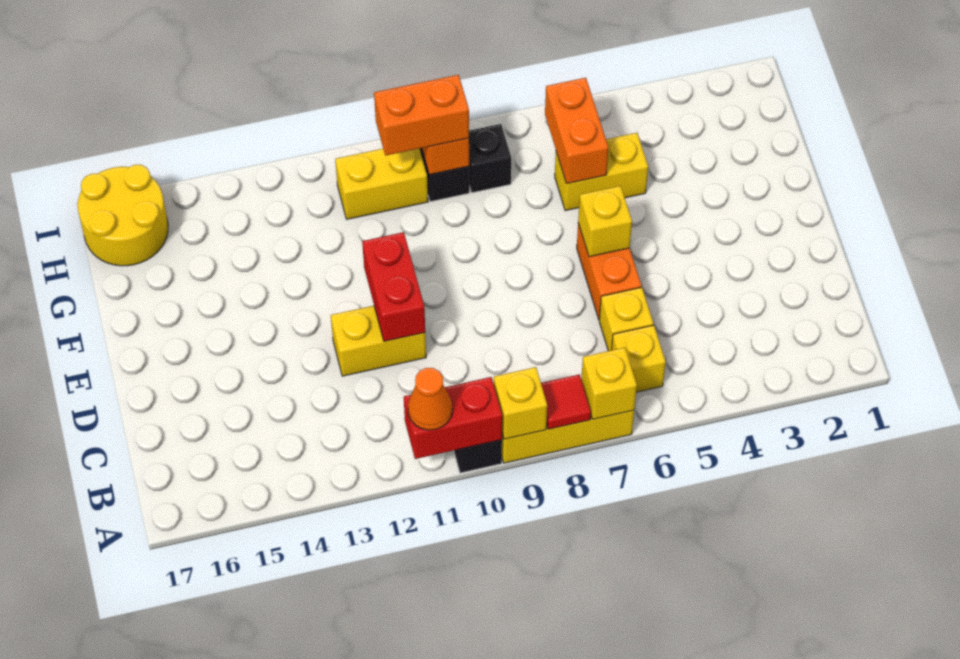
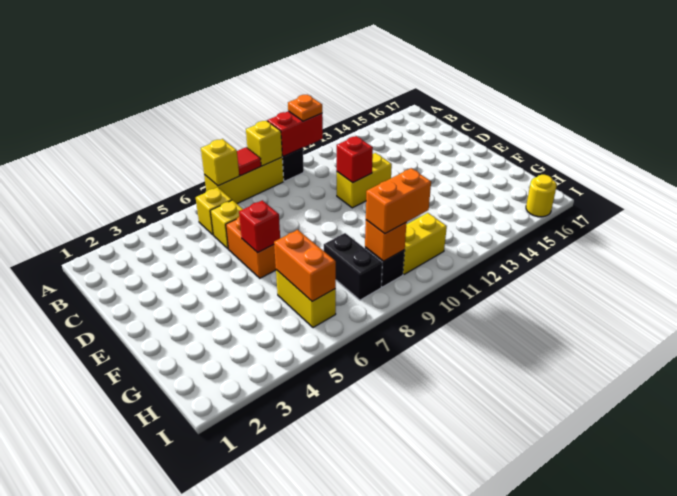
orange cone A11 level 3 -> orange plate A11 level 3
red brick D11:E11 level 2 -> red brick D11 level 2
yellow brick E6 level 2 -> red brick E6 level 2
yellow brick G5:G6 level 1 -> yellow brick G6:H6 level 1
black brick H8 level 1 -> black brick G8:H8 level 1
yellow round brick H16:I17 level 1 -> yellow round brick I16 level 1

